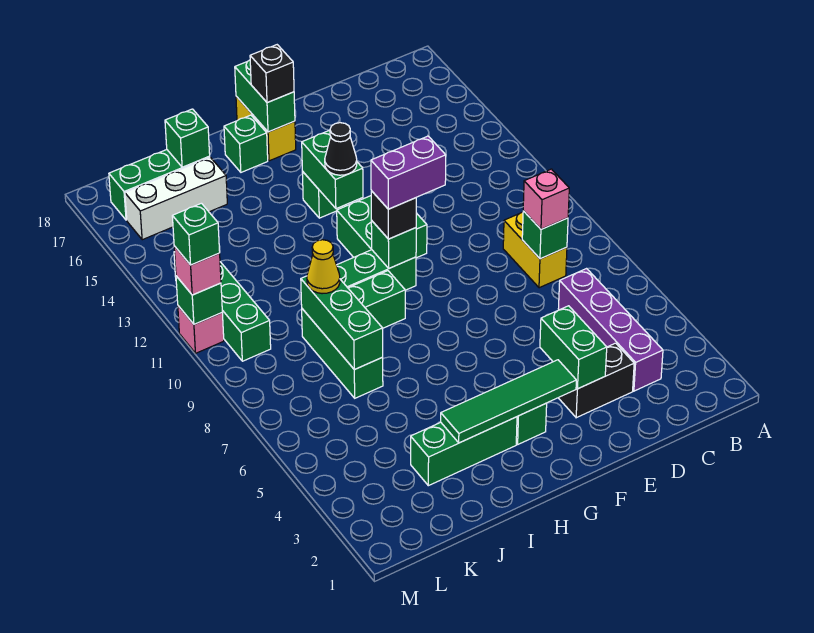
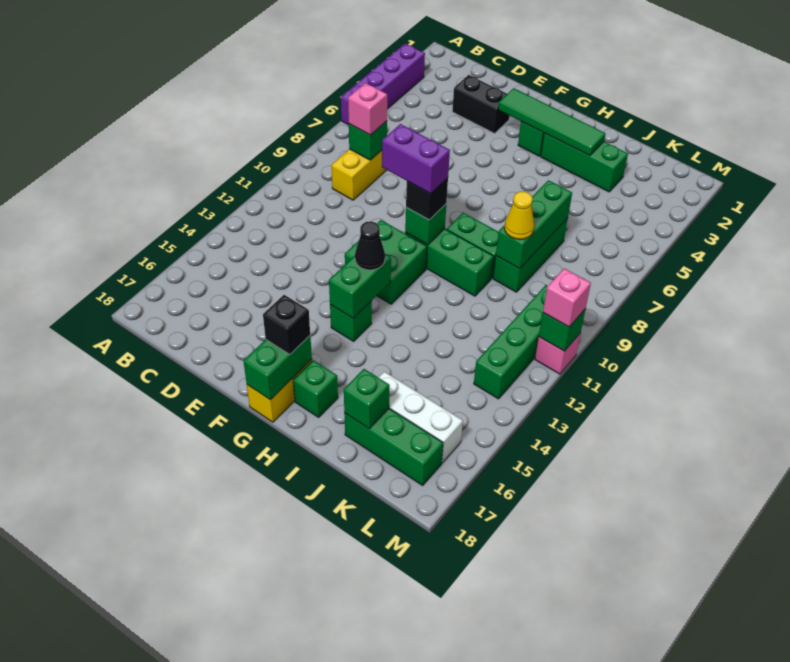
purple brick C3:C6 level 1 -> purple brick A3:A6 level 1
green brick E3:E4 level 2 -> none
green brick M11 level 4 -> none

